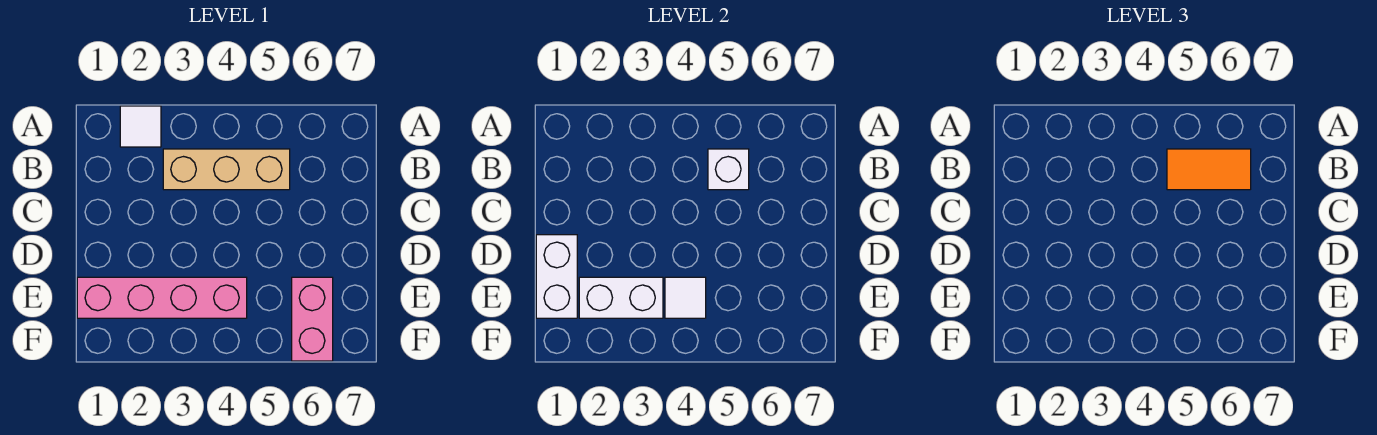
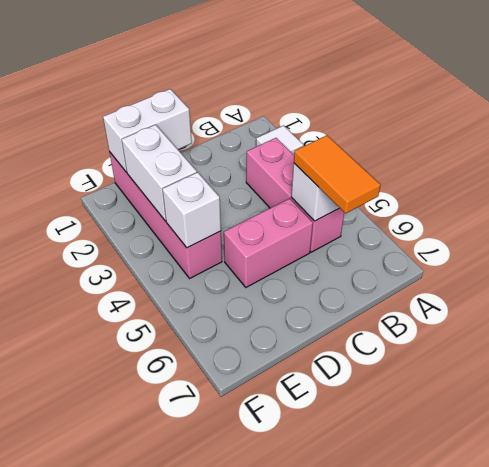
tan brick B3:B5 level 1 -> pink brick B3:B5 level 1
white tile E4 level 2 -> white brick E4 level 2
pink brick E6:F6 level 1 -> pink brick C5:D5 level 1

